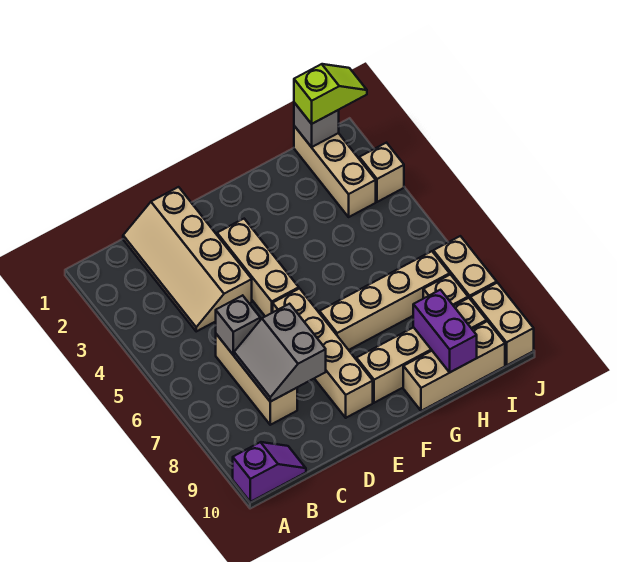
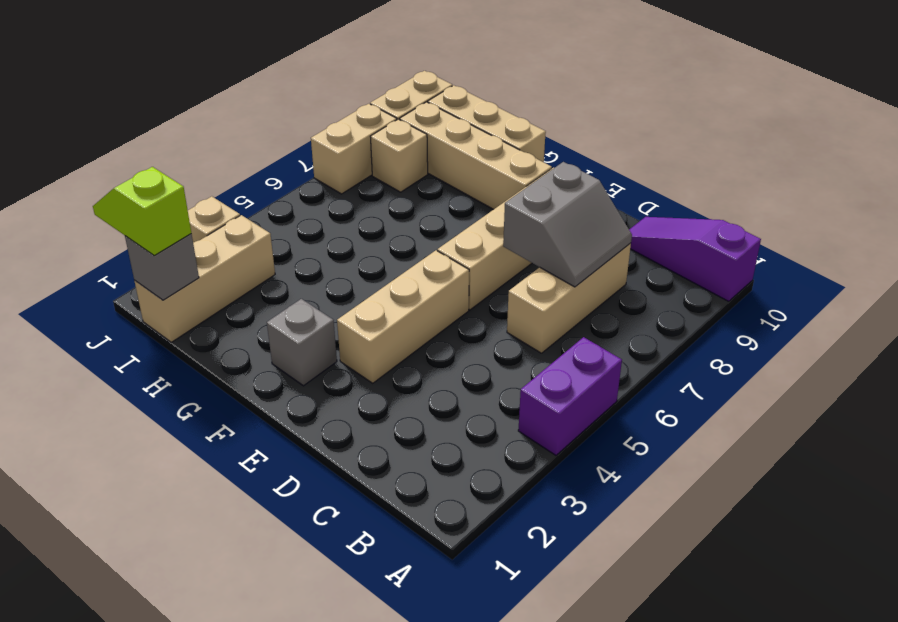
purple slope A10:B10 level 1 top A -> purple slope A10:C10 level 1 top A
tan slope C1:D4 level 1 top D -> none
grey brick C6 level 2 -> grey brick F2 level 1
tan brick F7:I7 level 1 -> none
purple brick H9:H10 level 2 -> purple brick A4:A5 level 1

